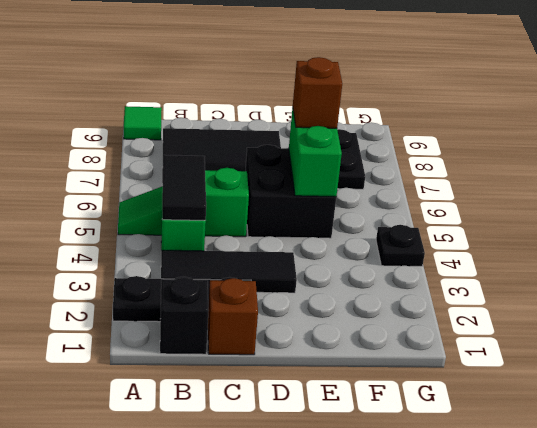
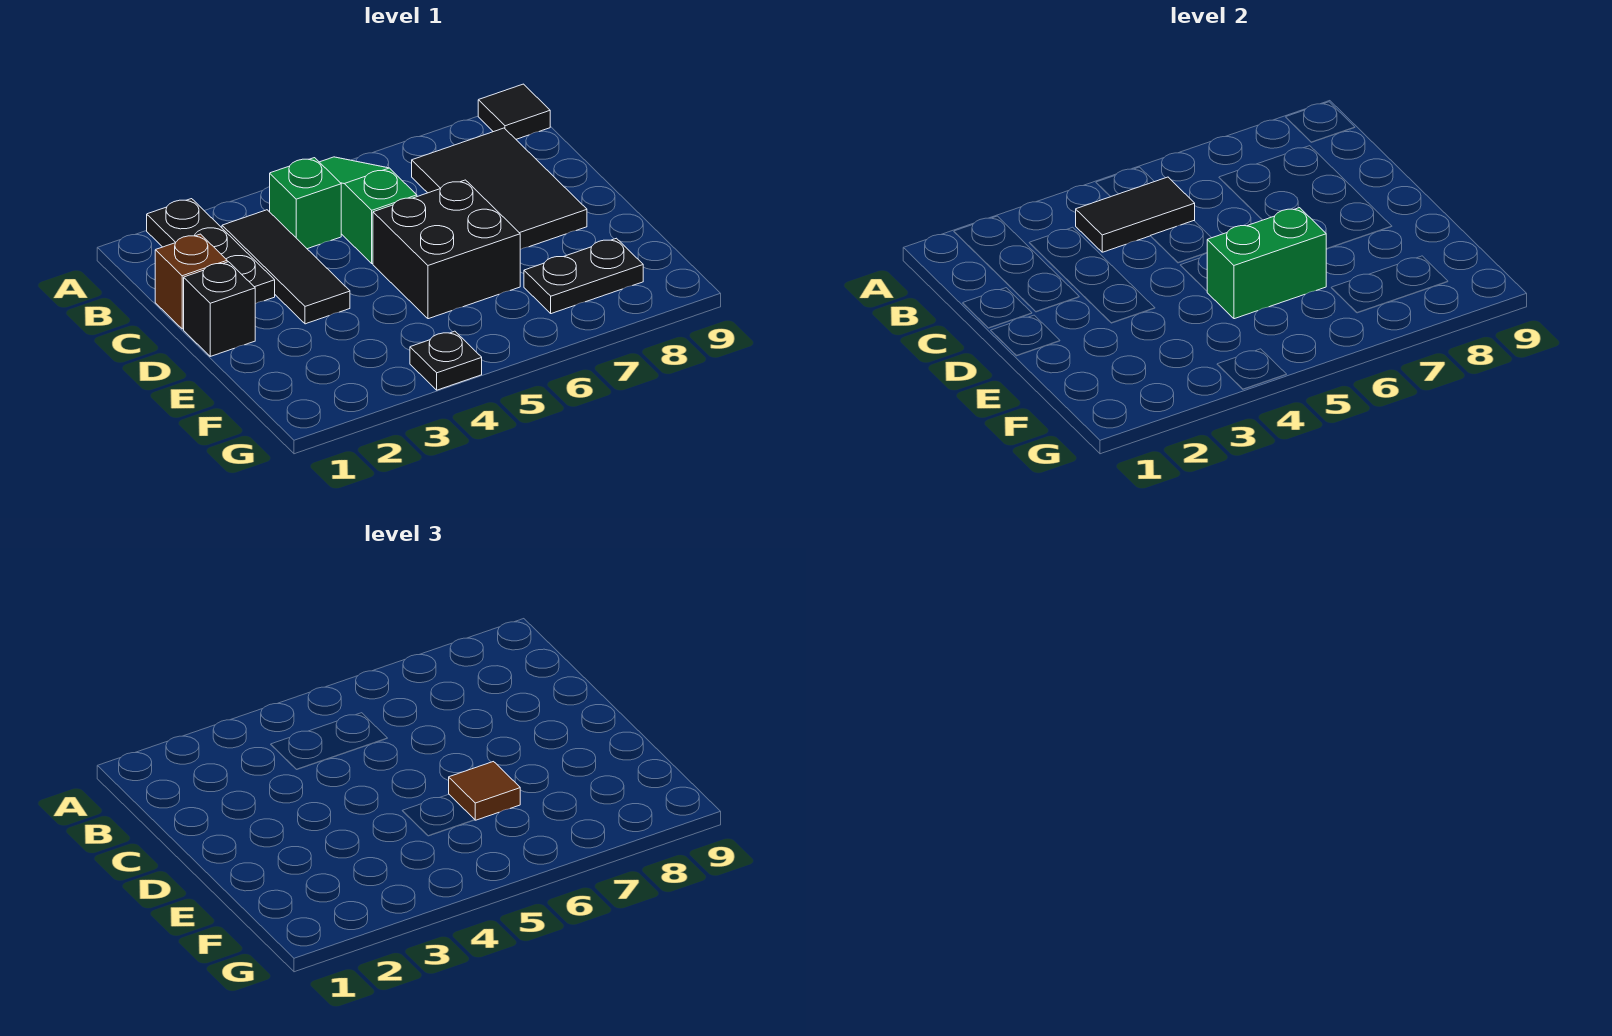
green tile A9 level 1 -> black tile A9 level 1
black brick B1 level 1 -> black brick D1 level 1
brown brick E6 level 3 -> brown tile E6 level 3

